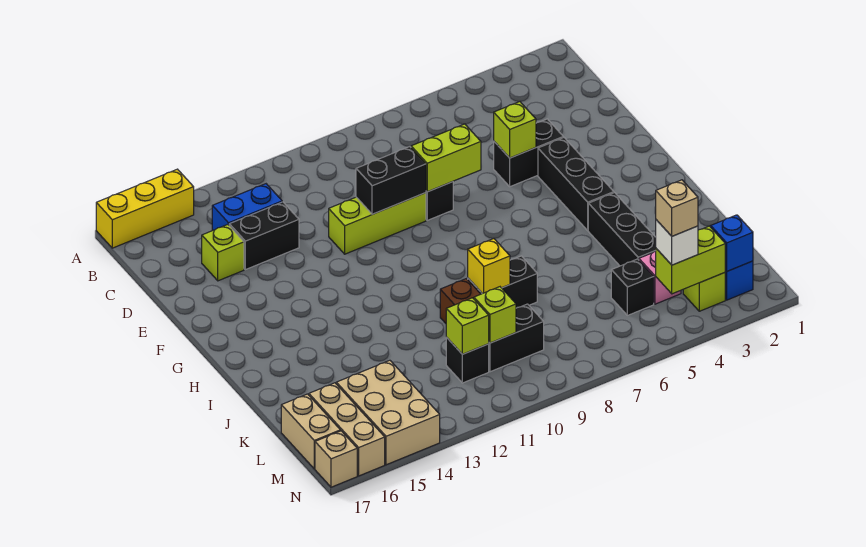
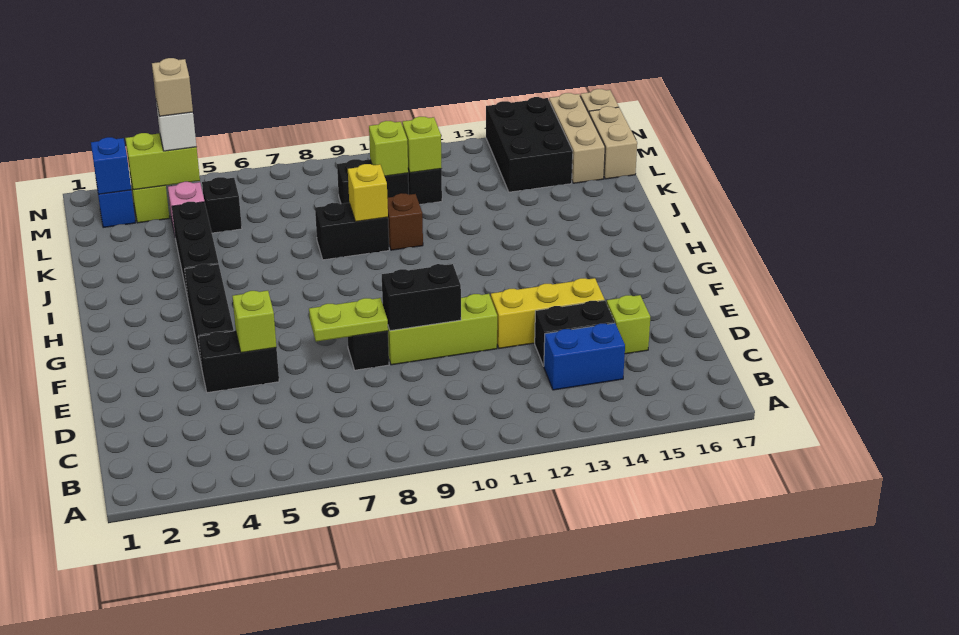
yellow brick A15:A17 level 1 -> yellow brick E12:E14 level 1
lime brick E7:E8 level 2 -> lime plate E7:E8 level 2
tan brick L14:N15 level 1 -> black brick L14:N15 level 1

